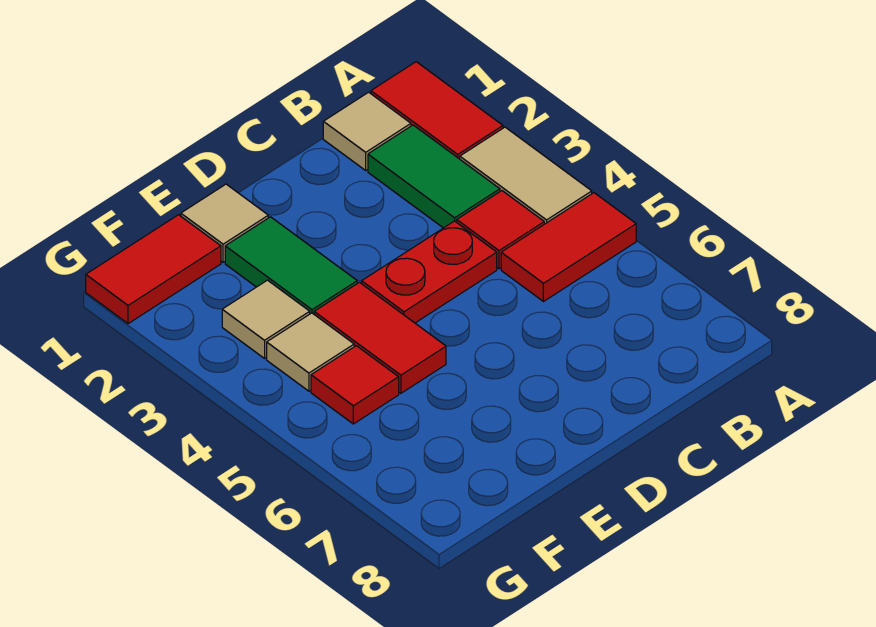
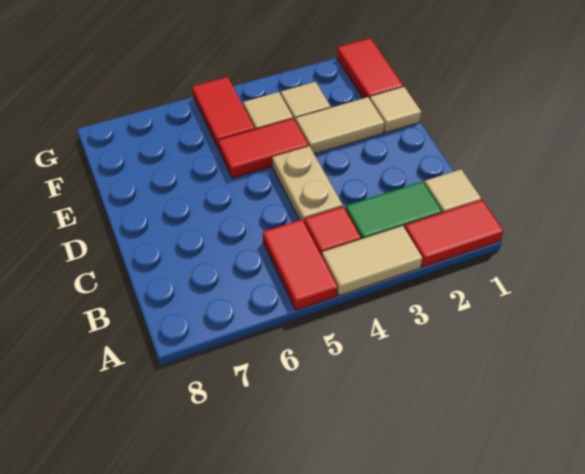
red plate C4:D4 level 1 -> tan plate C4:D4 level 1
green tile E2:E3 level 1 -> tan tile E2:E3 level 1
red tile F5 level 1 -> red tile F5:G5 level 1

